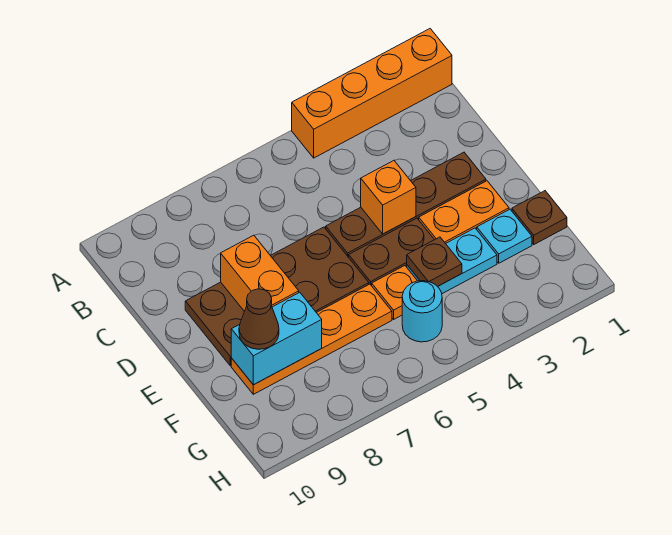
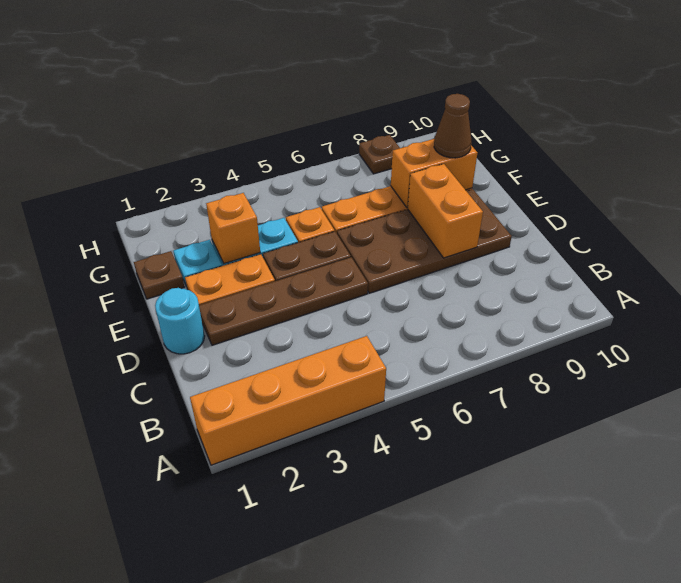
orange brick D4 level 2 -> orange brick F3 level 2
brown plate F4 level 2 -> brown plate H8 level 1
cyan brick F8:F9 level 2 -> orange brick F8:F9 level 2
cyan round brick G5 level 1 -> cyan round brick D1 level 1

